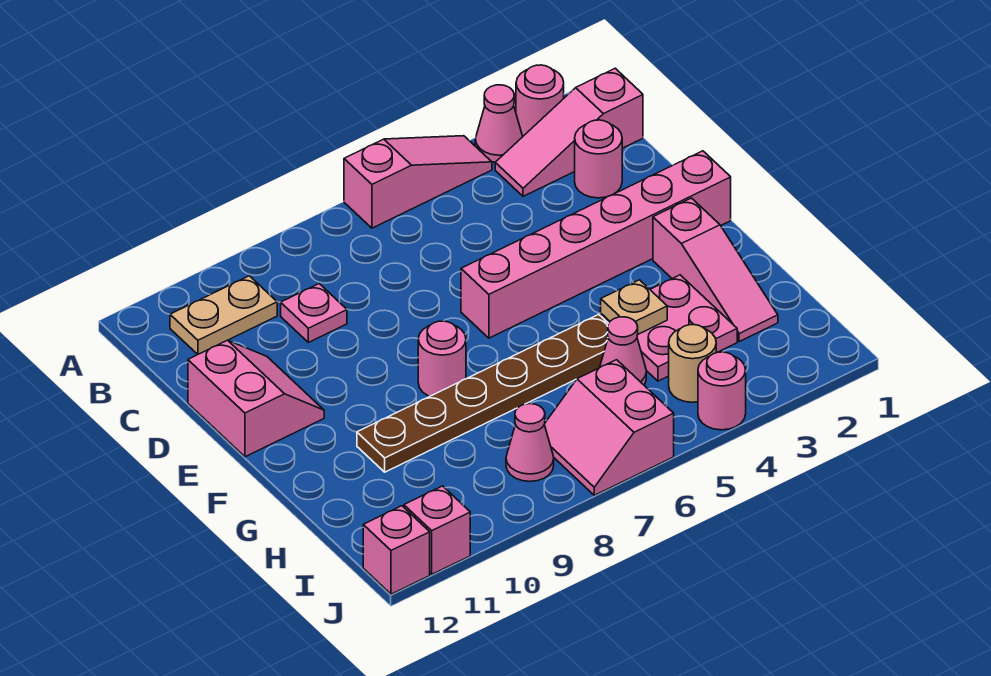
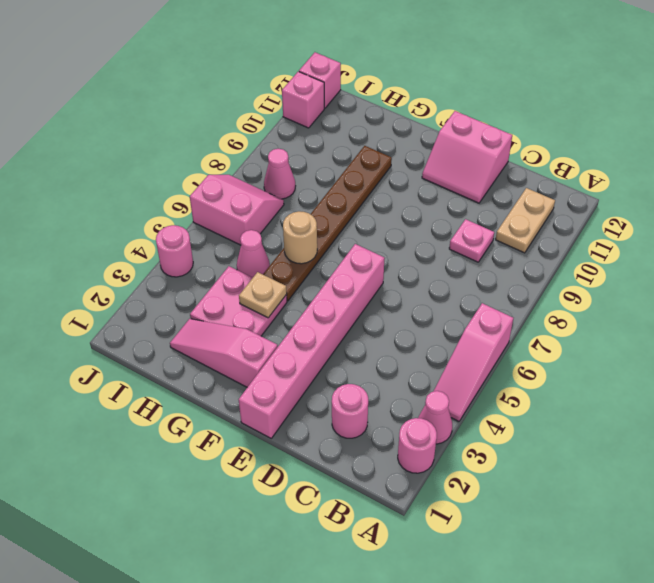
pink slope B1:B3 level 1 top 1 -> none
pink round brick F8 level 1 -> none
tan round brick I4 level 1 -> tan round brick G6 level 2

